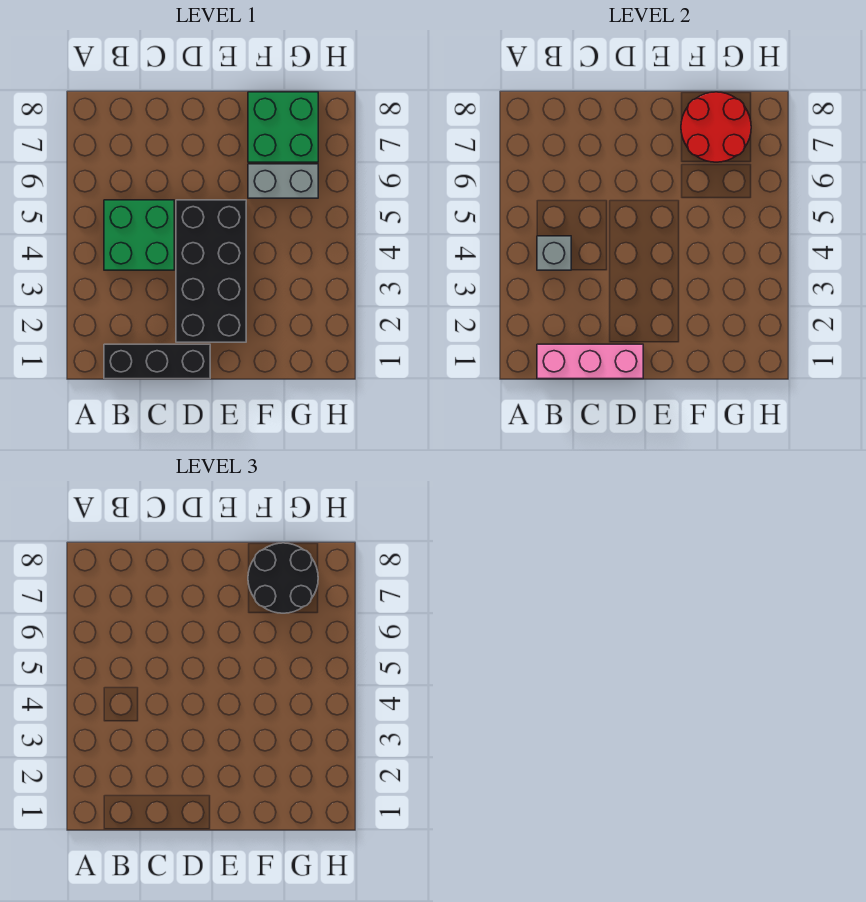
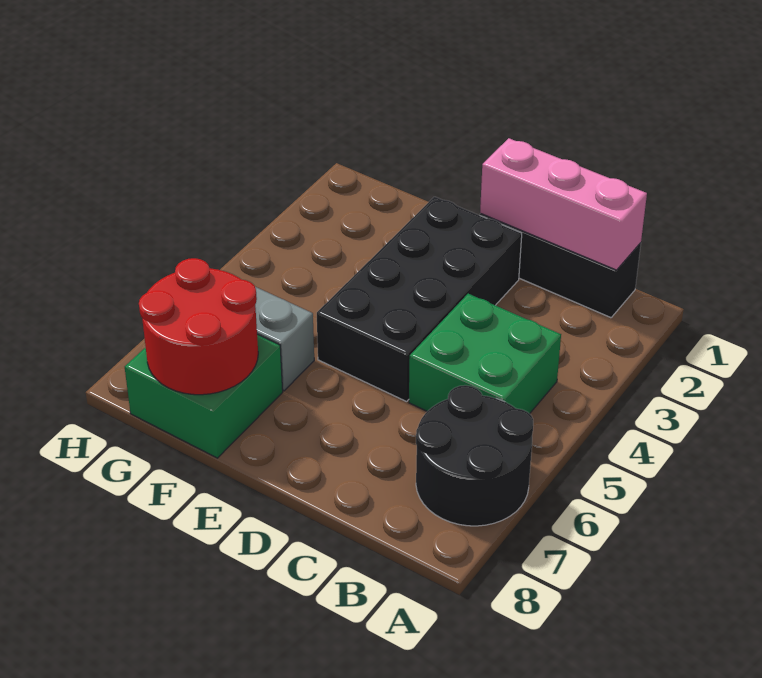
grey brick B4 level 2 -> none
black round brick F7:G8 level 3 -> black round brick A6:B7 level 1

